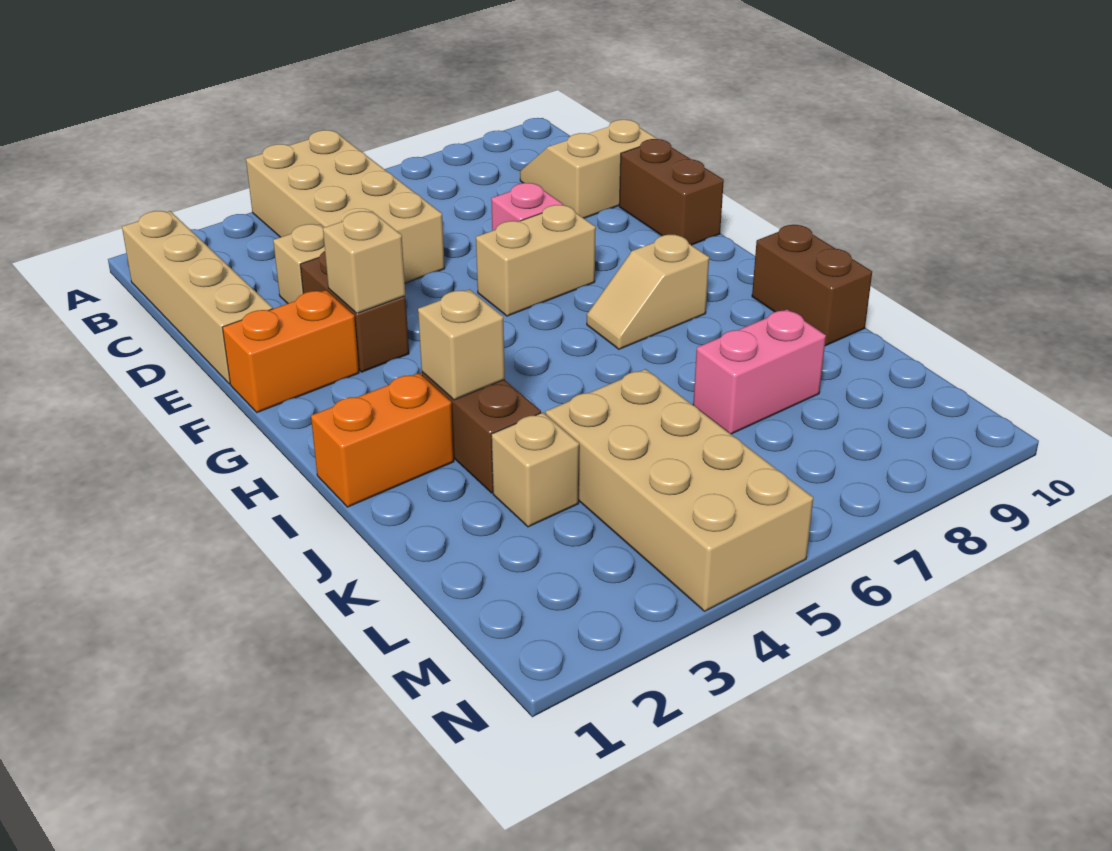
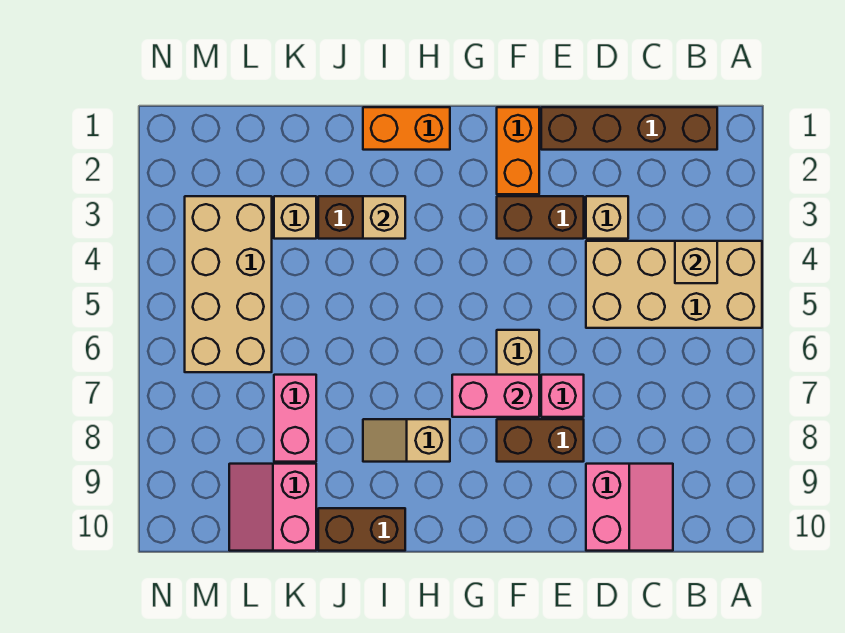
tan brick B1:E1 level 1 -> brown brick B1:E1 level 1
tan slope C9:D10 level 1 top D -> pink slope C9:D10 level 1 top D
brown brick E10:F10 level 1 -> brown brick E8:F8 level 1
tan brick F3 level 2 -> tan brick B4 level 2
none -> pink brick F7:G7 level 2
tan slope H7:H8 level 1 top 8 -> tan slope H8:I8 level 1 top H
orange brick I1:I2 level 1 -> orange brick H1:I1 level 1
tan brick K4:N5 level 1 -> tan brick L3:M6 level 1
none -> pink slope K9:L10 level 1 top K

